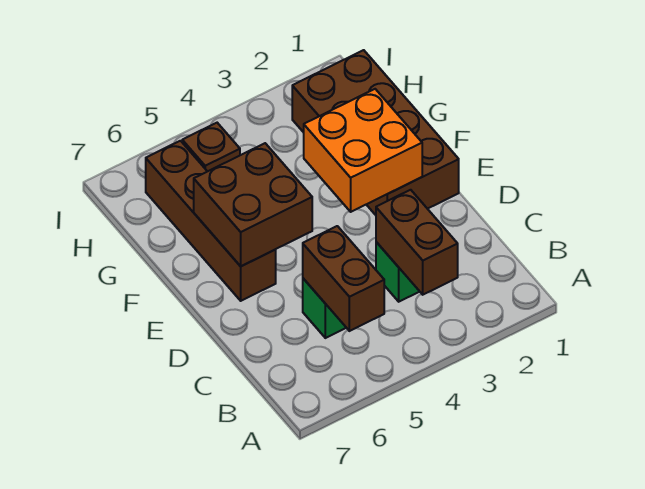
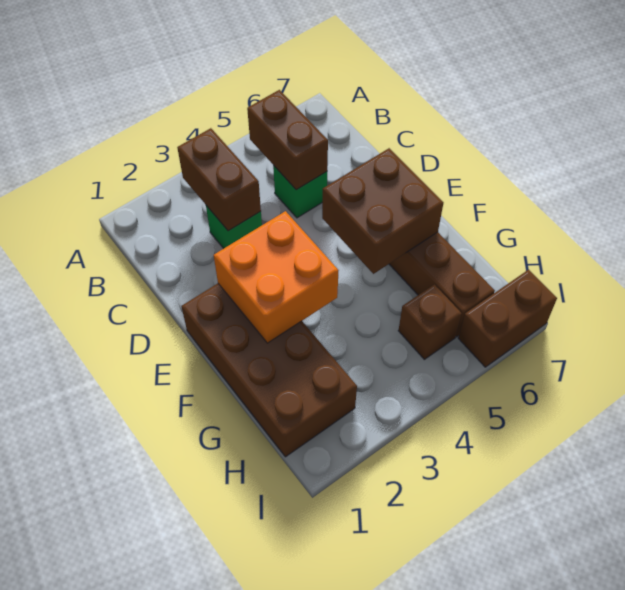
none -> brown brick I6:I7 level 1

